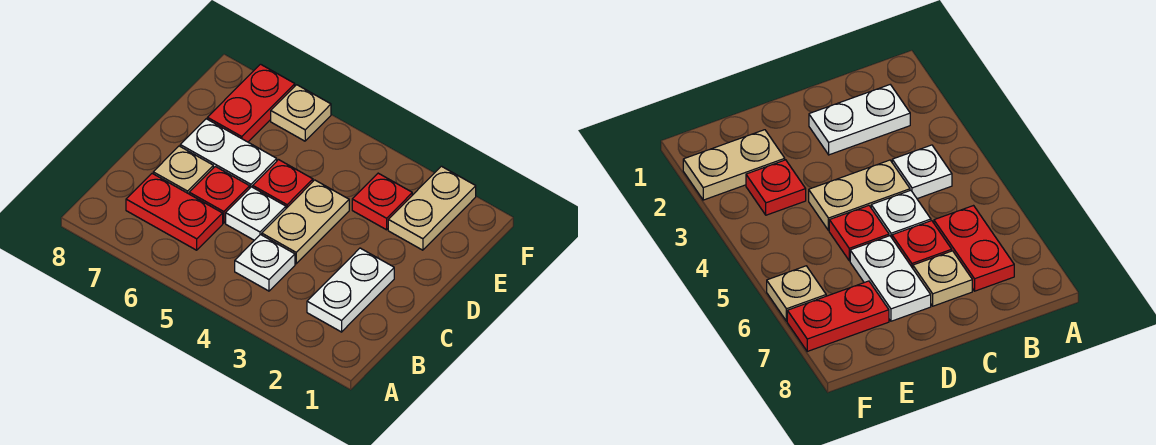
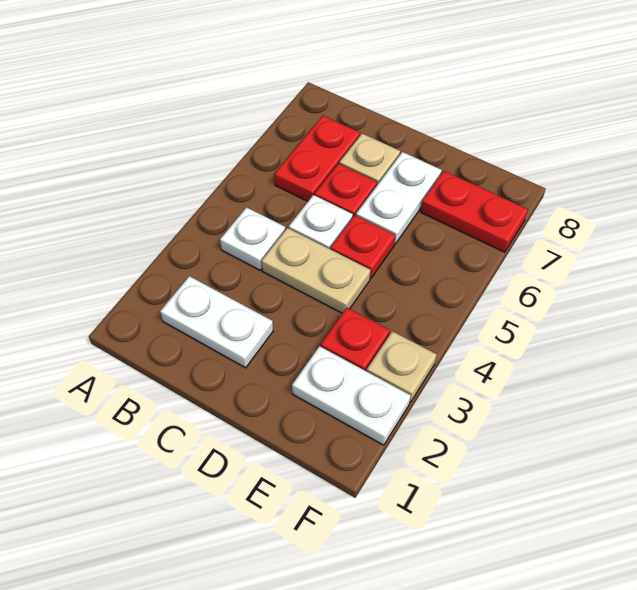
tan plate E2:F2 level 1 -> white plate E2:F2 level 1
tan plate F6 level 1 -> tan plate F3 level 1

